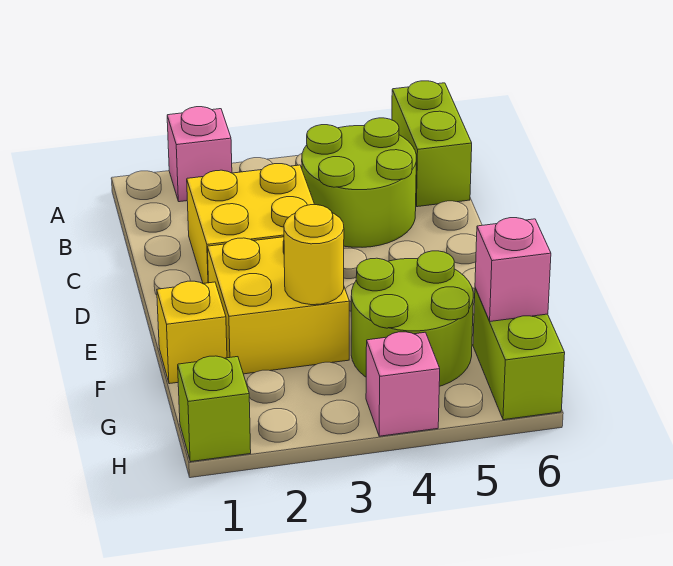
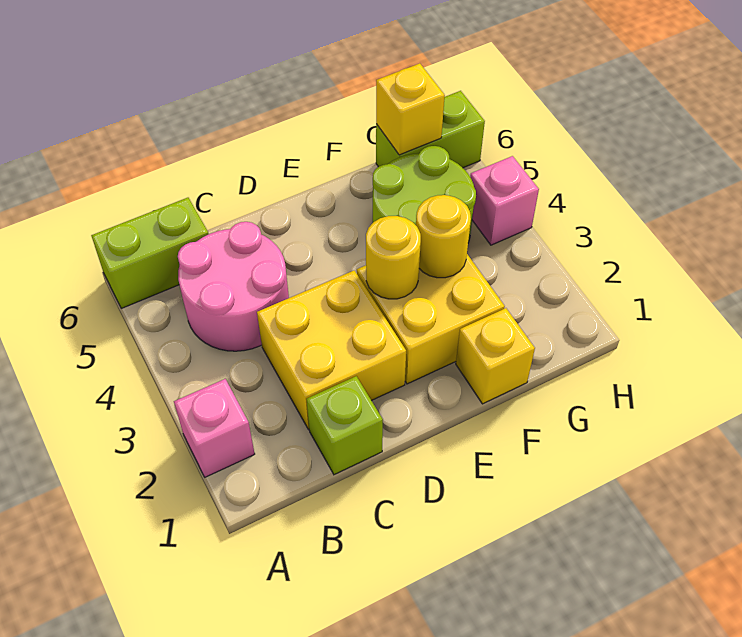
lime round brick B4:C5 level 1 -> pink round brick B4:C5 level 1
none -> yellow round brick E3 level 2
pink brick G6 level 2 -> yellow brick G6 level 2
lime brick H1 level 1 -> lime brick C1 level 1

